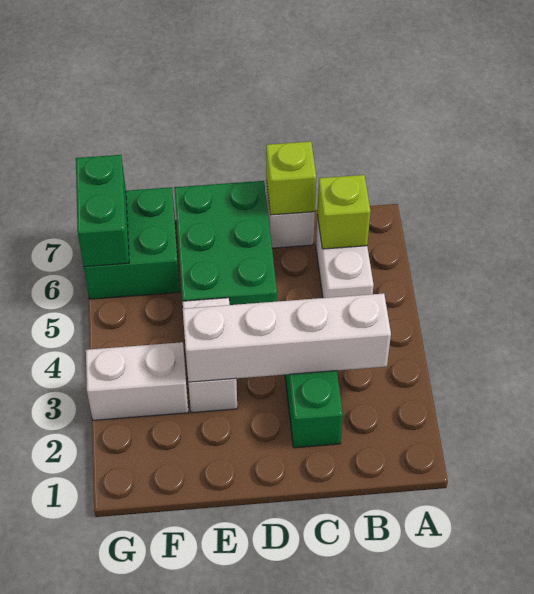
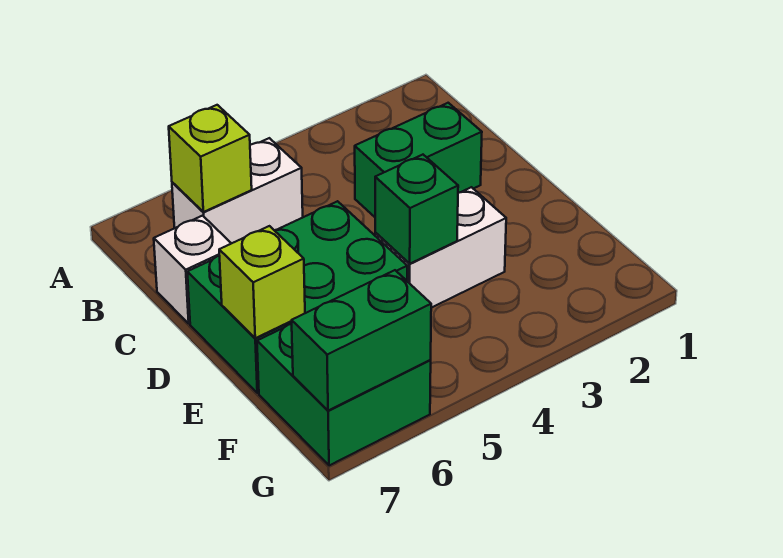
white brick B3:E3 level 2 -> none
lime brick C7 level 2 -> lime brick E7 level 2
none -> green brick E4 level 2
white brick F3:G3 level 1 -> none

